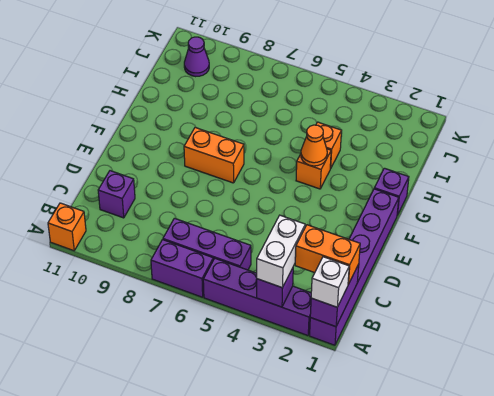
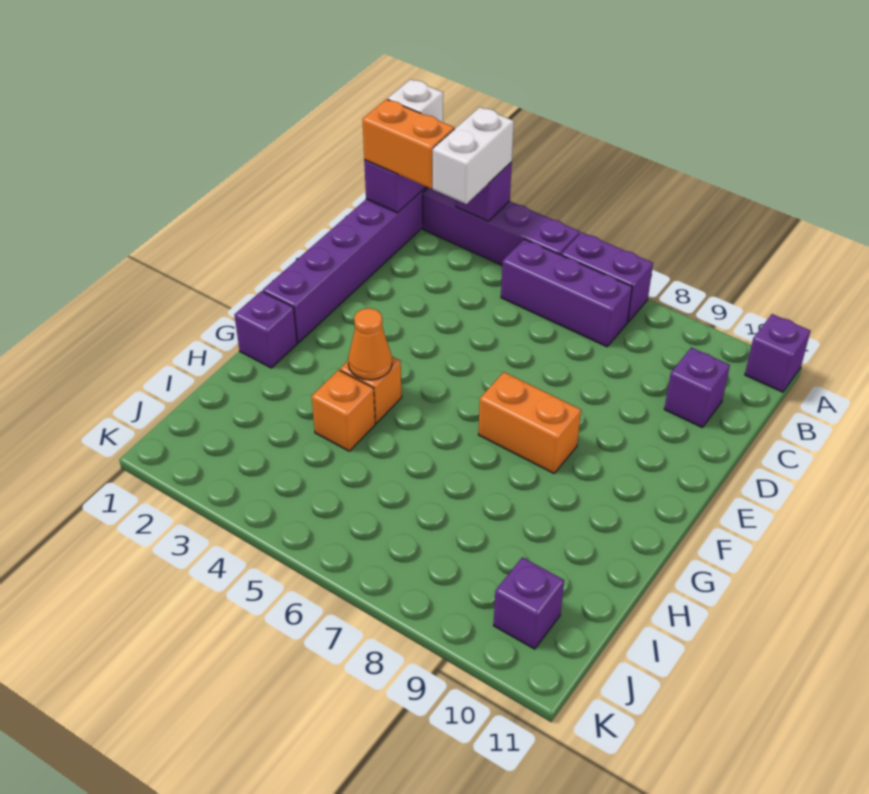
orange brick A11 level 1 -> purple brick A11 level 1
purple cone J10 level 1 -> purple brick J10 level 1

